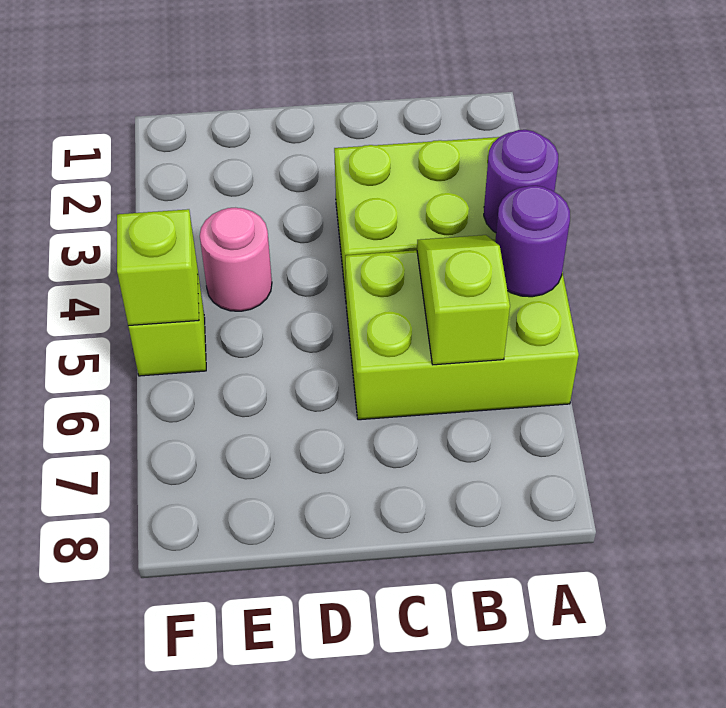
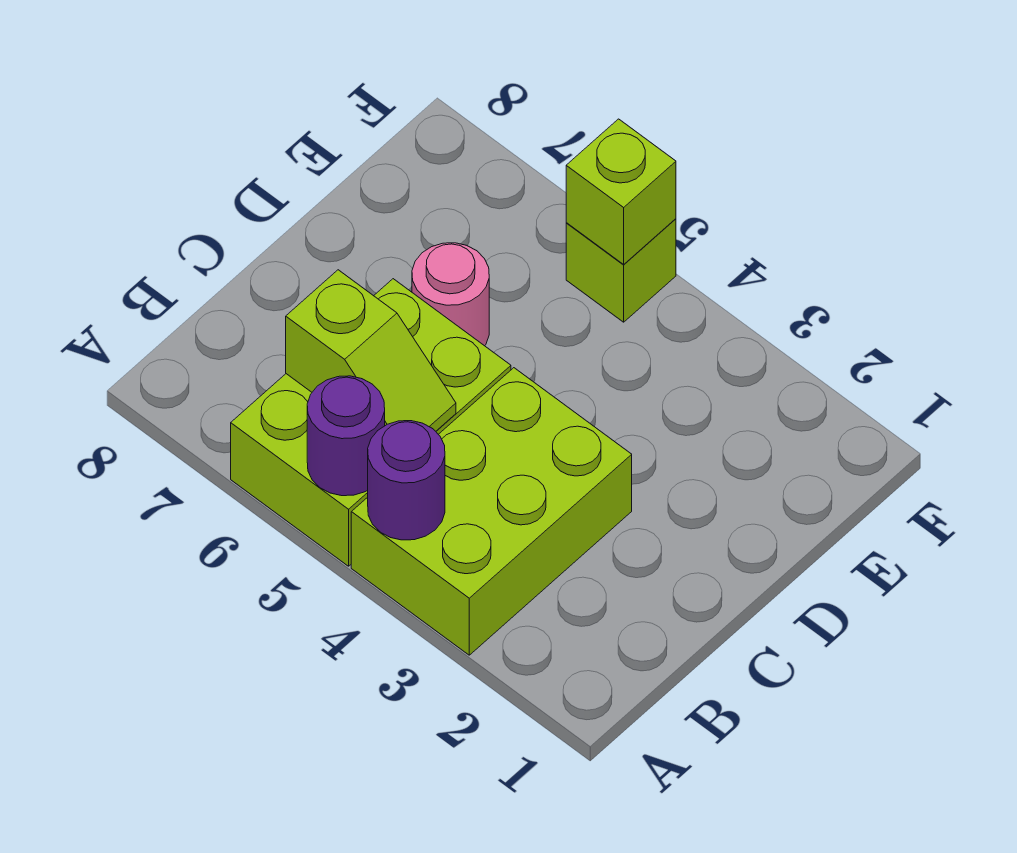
pink round brick E4 level 1 -> pink round brick D6 level 1

